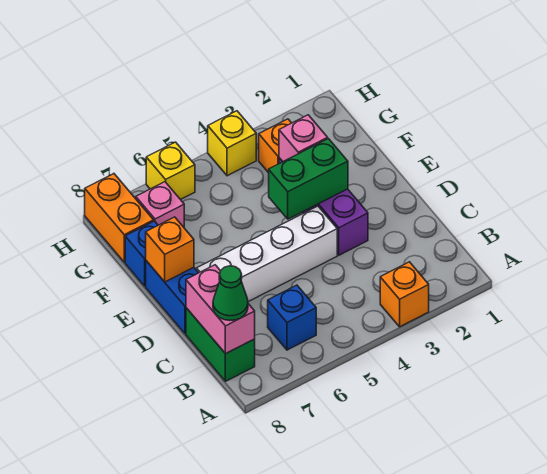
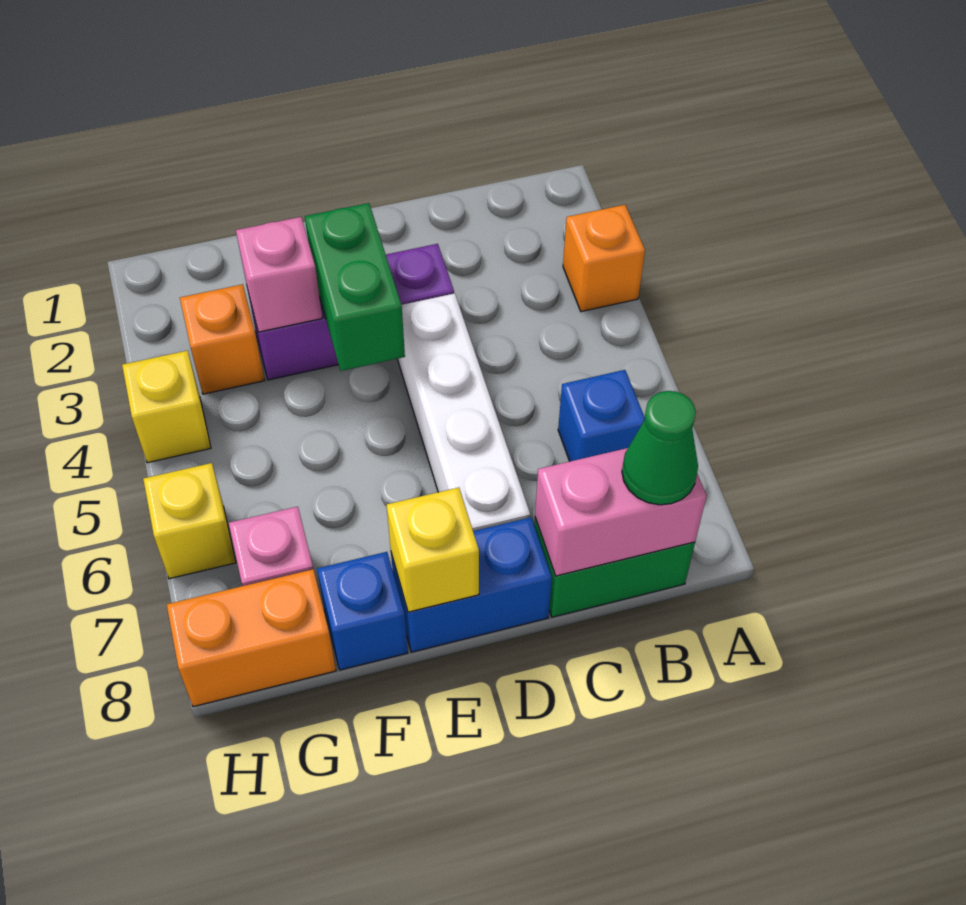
orange brick E8 level 2 -> yellow brick E8 level 2

